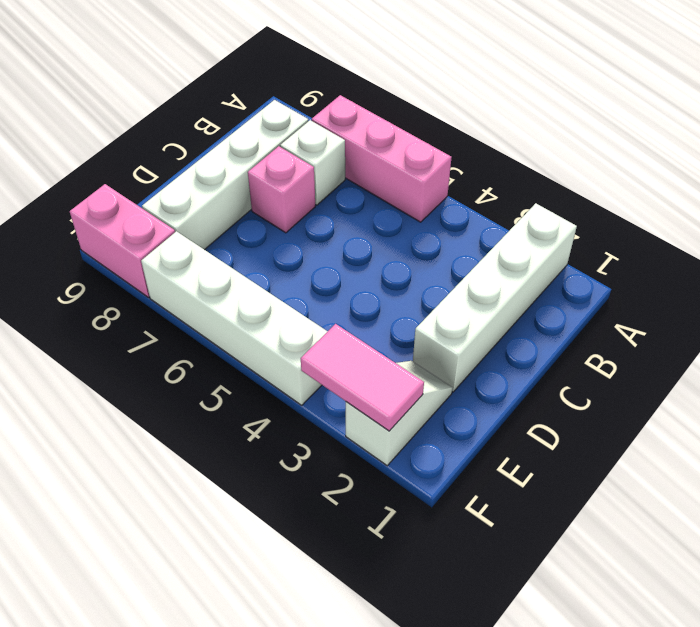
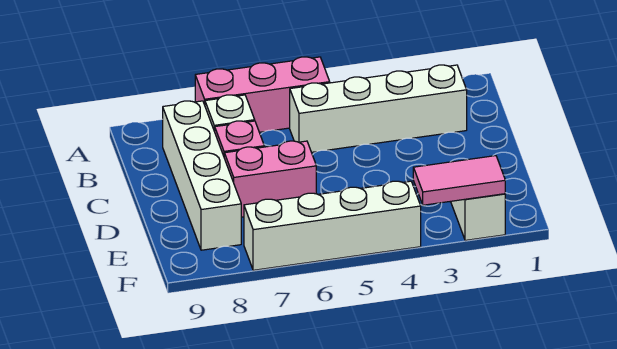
white brick A2:D2 level 1 -> white brick B2:B5 level 1
pink brick F8:F9 level 1 -> pink brick D6:D7 level 1

